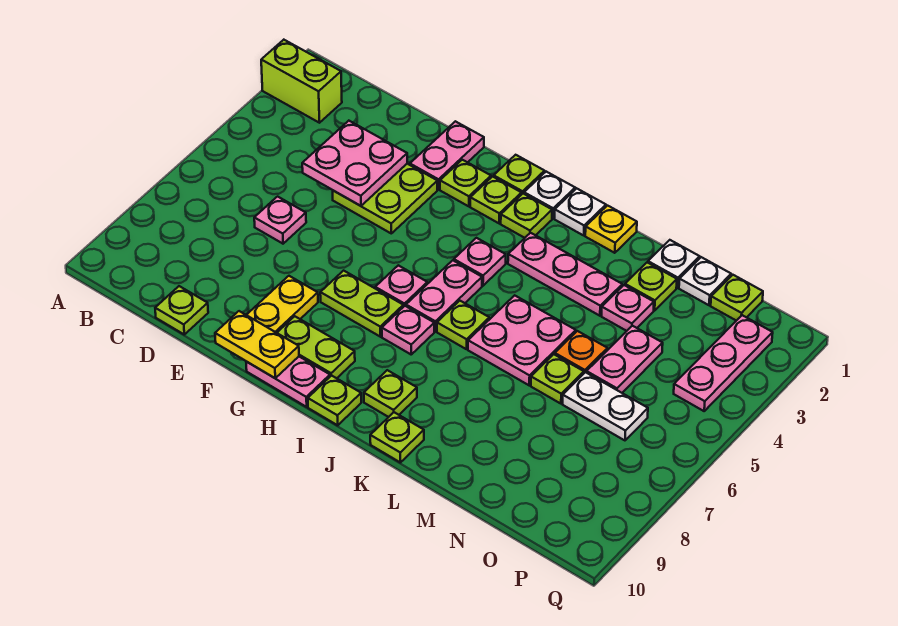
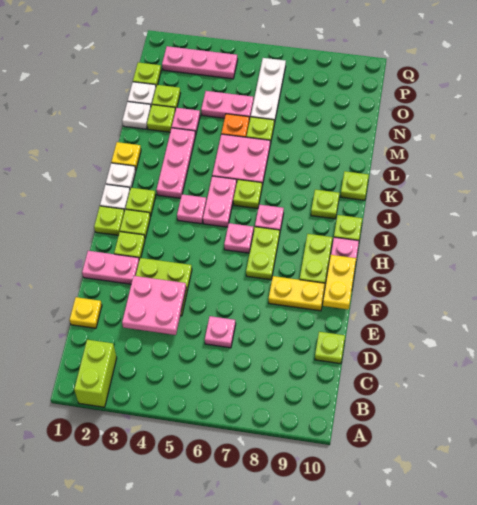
none -> yellow plate D1 level 1
pink plate I5:I6 level 1 -> pink plate I5:J5 level 1
none -> lime plate N2 level 1
white plate N6:O6 level 1 -> white plate N6:P6 level 1

